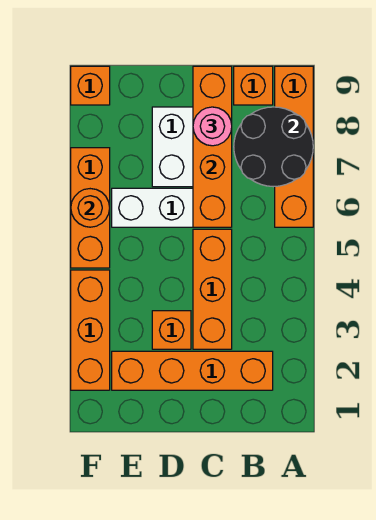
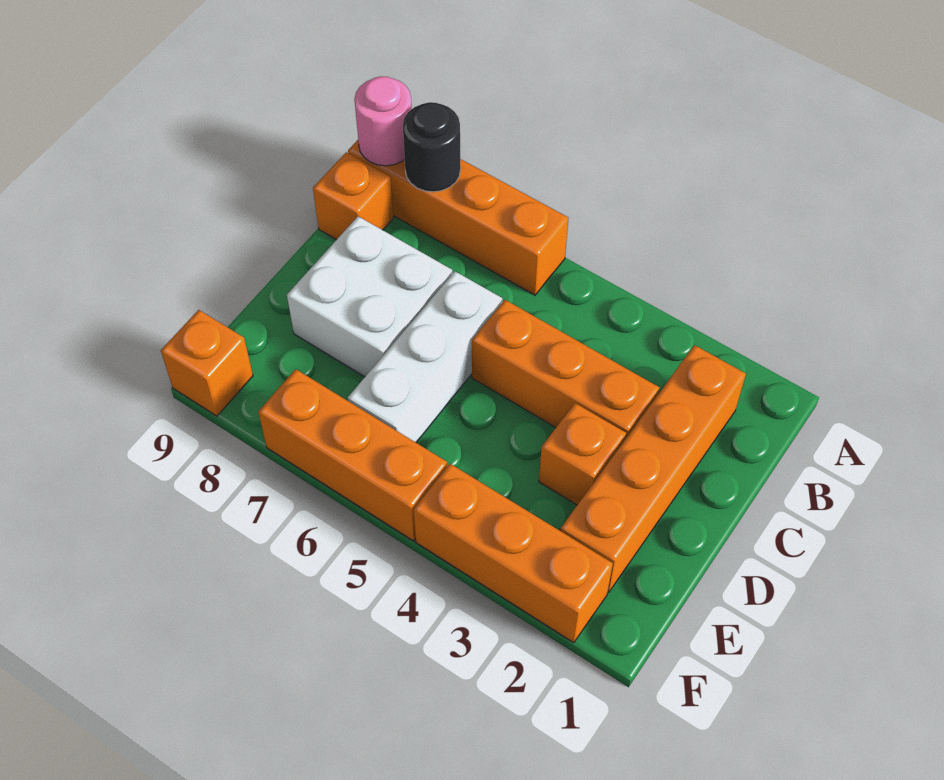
black round brick A7:B8 level 2 -> black round brick A8 level 2
orange brick C6:C9 level 2 -> none
pink round brick C8 level 3 -> pink round brick A9 level 2
orange round brick F6 level 2 -> none

